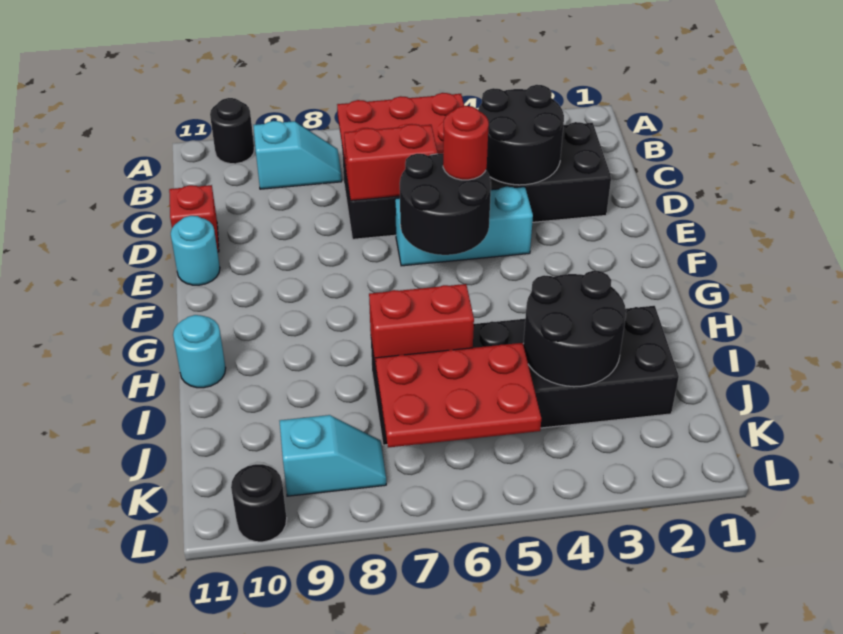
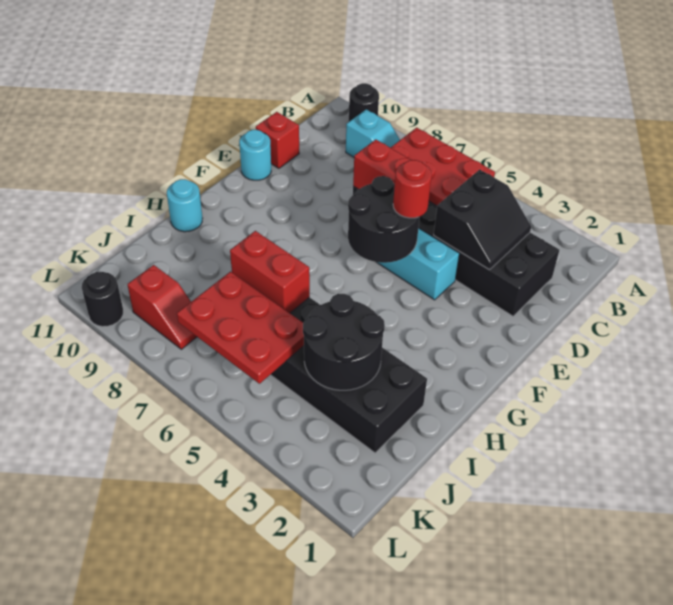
black round brick C3:D4 level 2 -> black slope C3:D4 level 2 top 4
cyan slope K8:K9 level 1 top 9 -> red slope K8:K9 level 1 top 9

